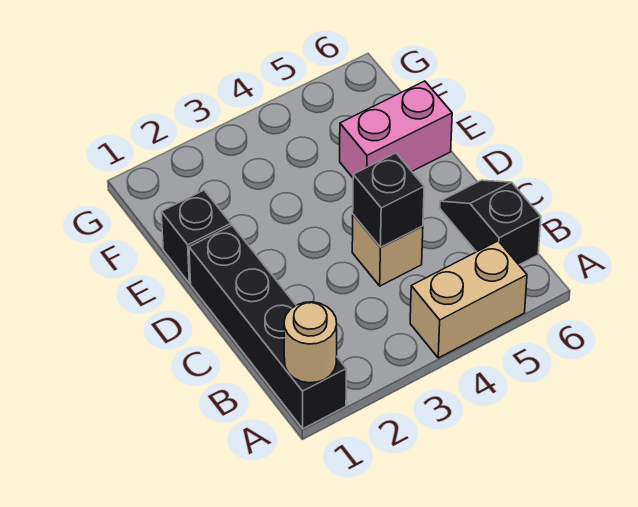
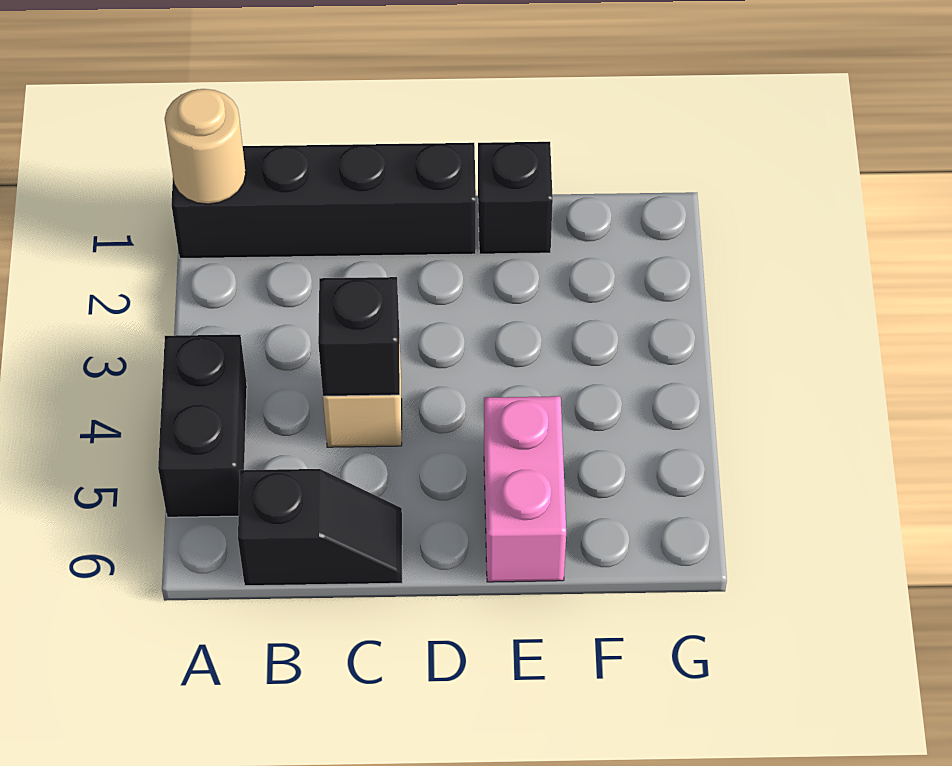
tan brick A4:A5 level 1 -> black brick A4:A5 level 1

